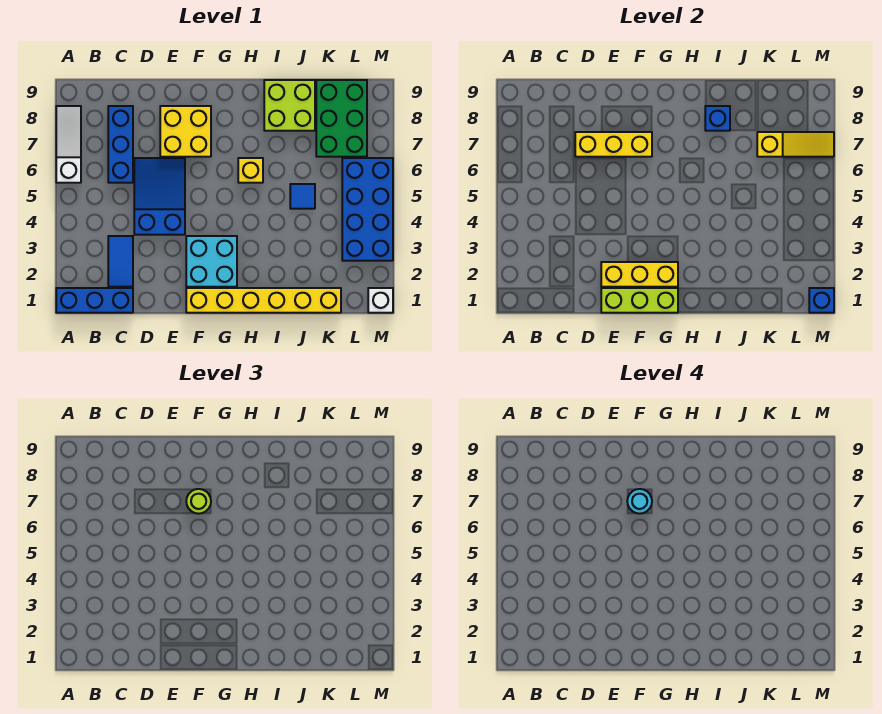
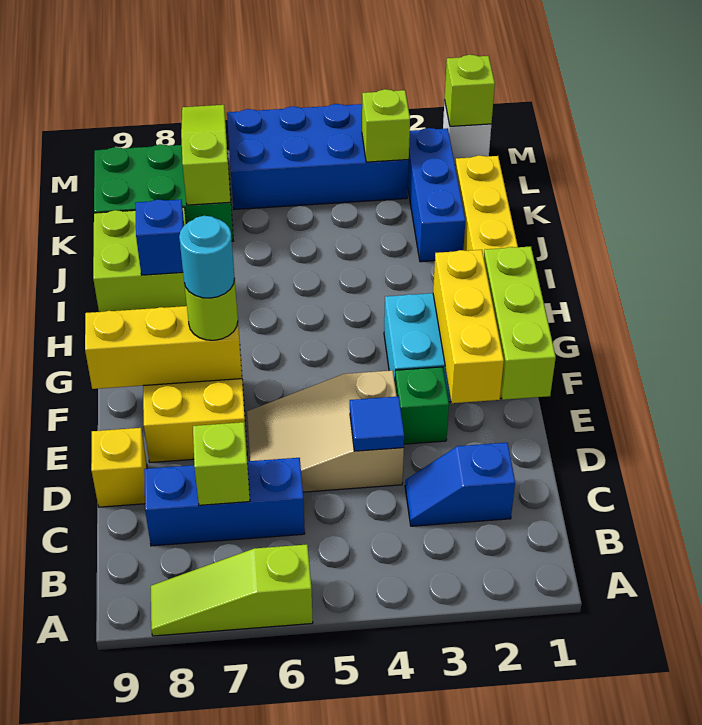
blue brick A1:C1 level 1 -> blue brick J2:L2 level 1
white slope A6:A8 level 1 top 6 -> lime slope A6:A8 level 1 top 6
blue tile C2:C3 level 1 -> blue slope C2:C3 level 1 top 2
none -> lime brick C7 level 2
blue slope D4:E6 level 1 top 4 -> tan slope D4:E6 level 1 top 4
yellow brick D7:F7 level 2 -> yellow brick F7:F9 level 2
none -> green brick E3 level 1
yellow brick H6 level 1 -> yellow brick D9 level 1
blue tile J5 level 1 -> blue tile D4 level 2
yellow slope K7:M7 level 2 top K -> lime slope K7:M7 level 2 top K
none -> lime brick L3 level 2
blue brick M1 level 2 -> lime brick M1 level 2

